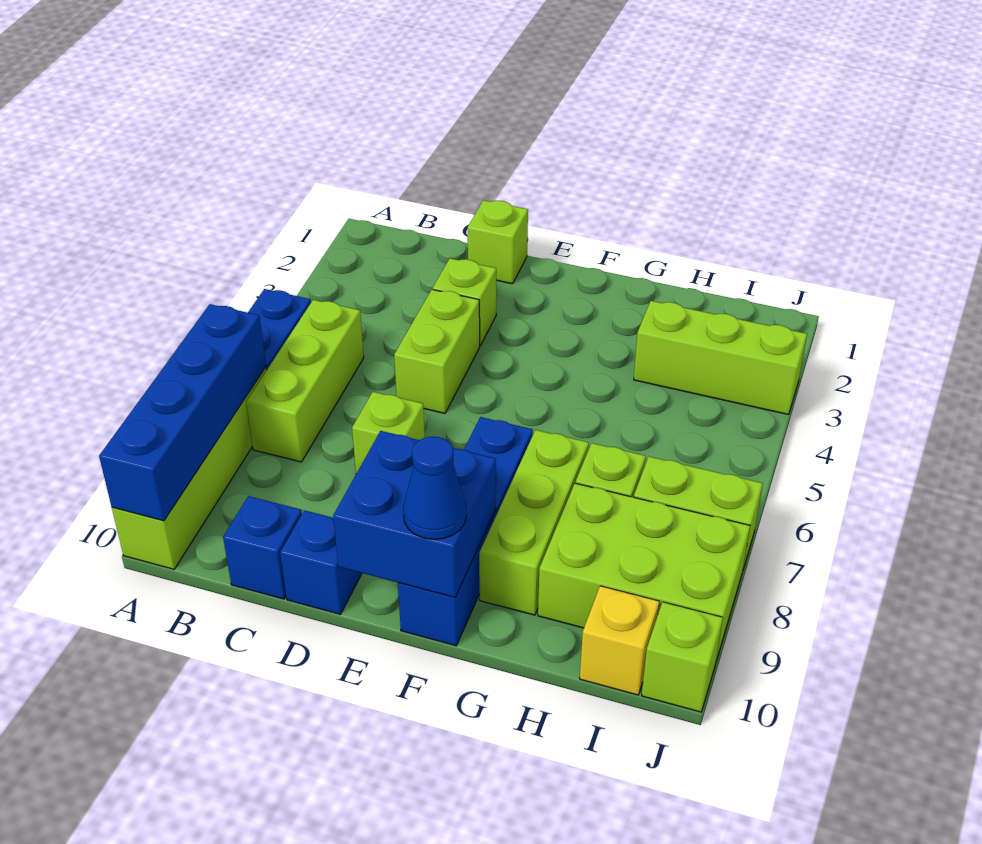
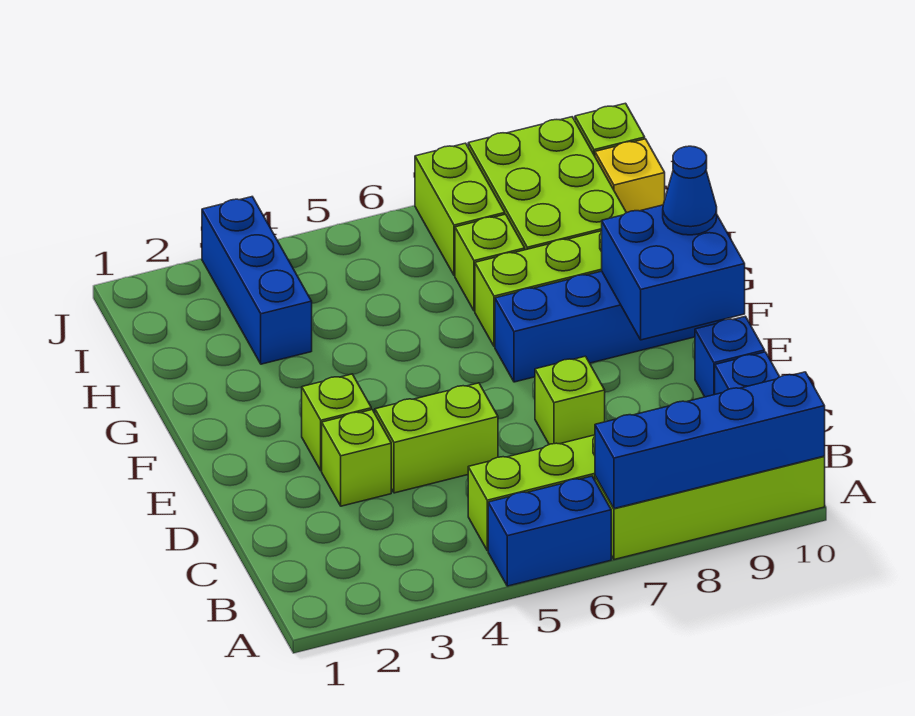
lime brick D1 level 1 -> lime brick E3 level 1
lime brick H3:J3 level 1 -> blue brick H3:J3 level 1

